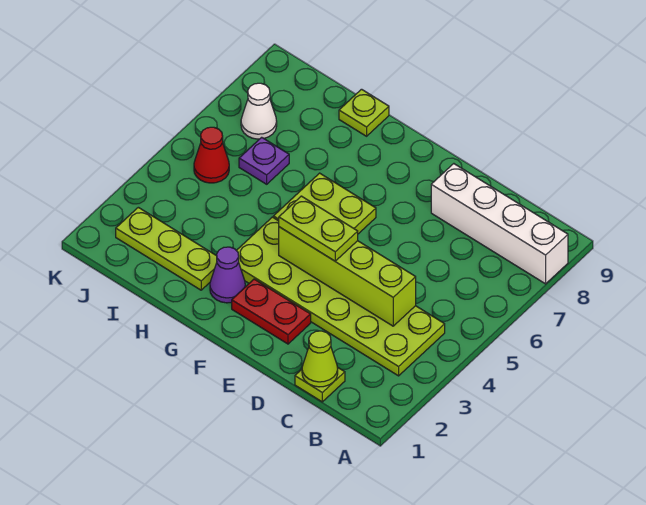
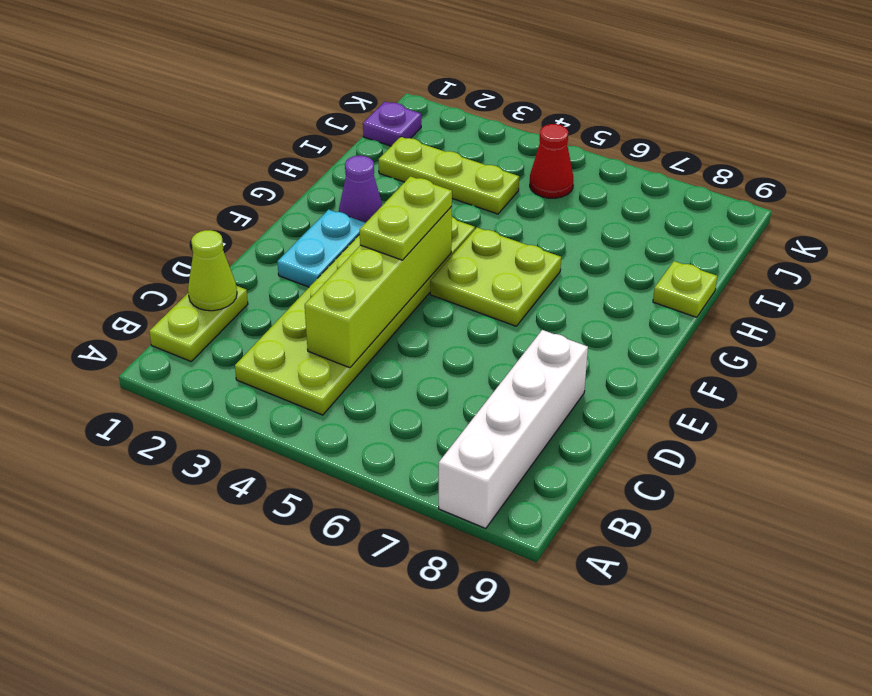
lime plate C1 level 1 -> lime plate B1:C1 level 1
red plate E2:F2 level 1 -> cyan plate E2:F2 level 1
lime plate H2:J2 level 1 -> lime plate I2:I4 level 1
purple plate I6 level 1 -> purple plate J1 level 1
white cone J7 level 1 -> none

